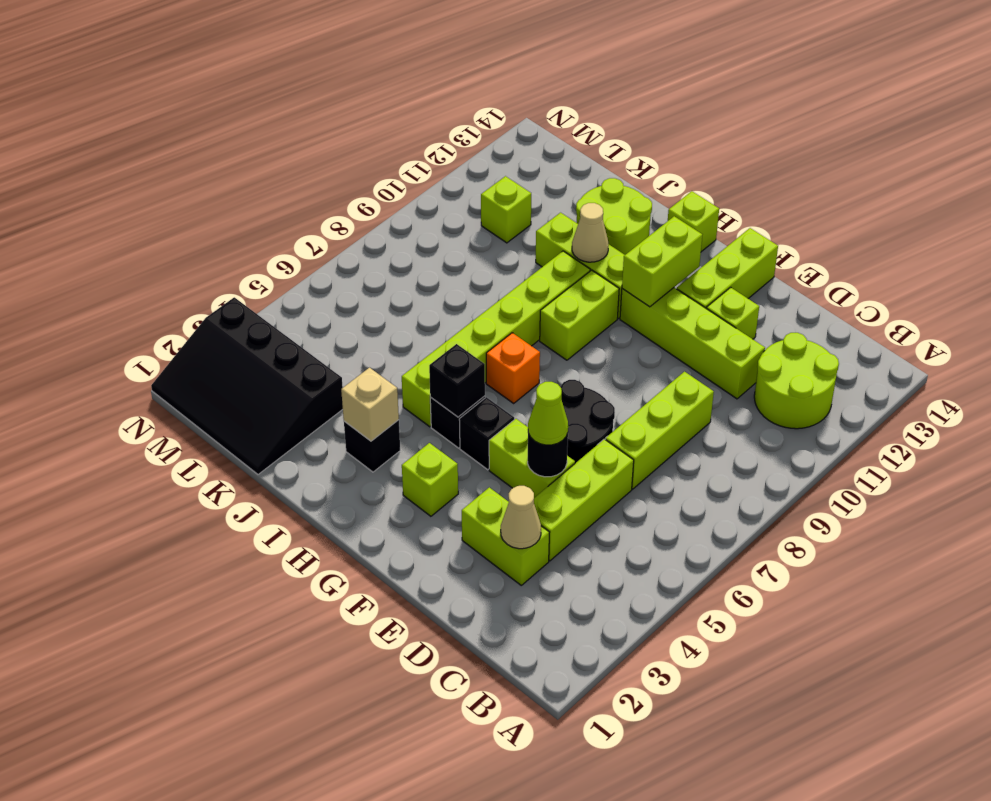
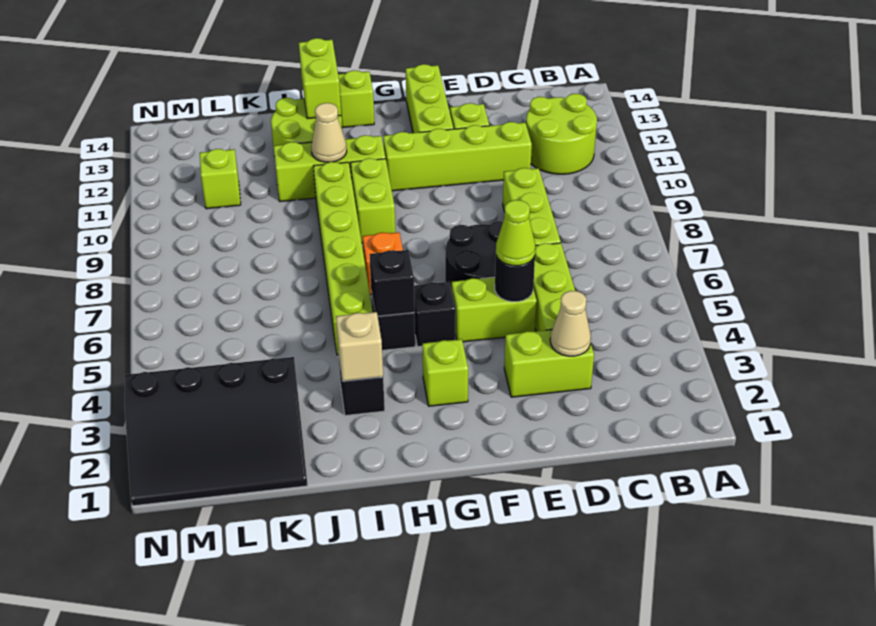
lime brick G11:G12 level 2 -> lime brick I13:I14 level 2

